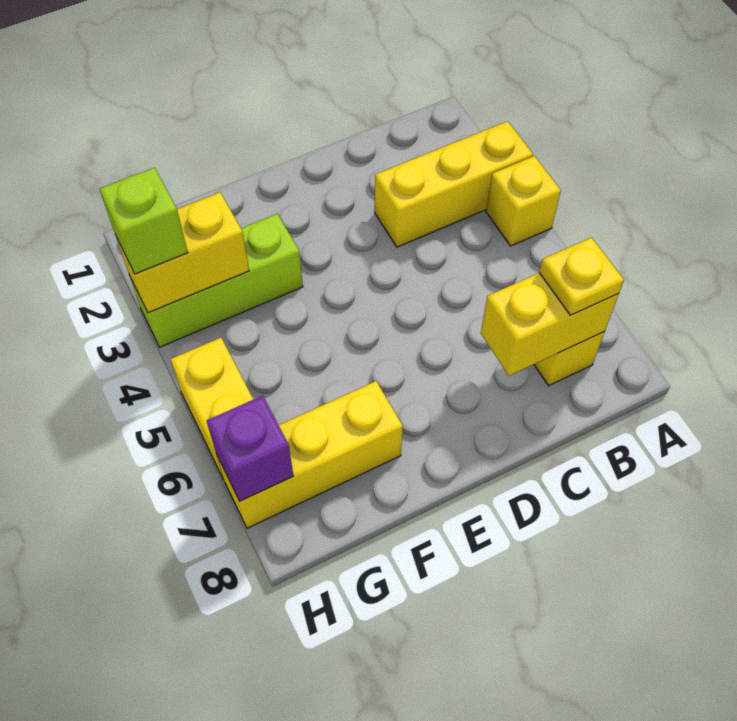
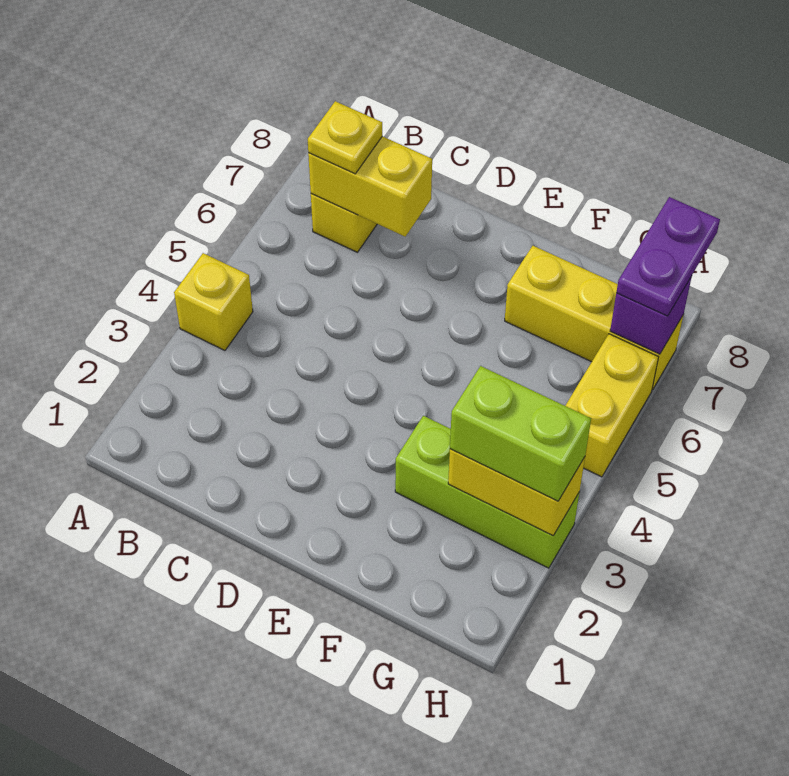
yellow brick A3:C3 level 1 -> none
lime brick H3 level 3 -> lime brick G3:H3 level 3
none -> purple plate H7:H8 level 3

